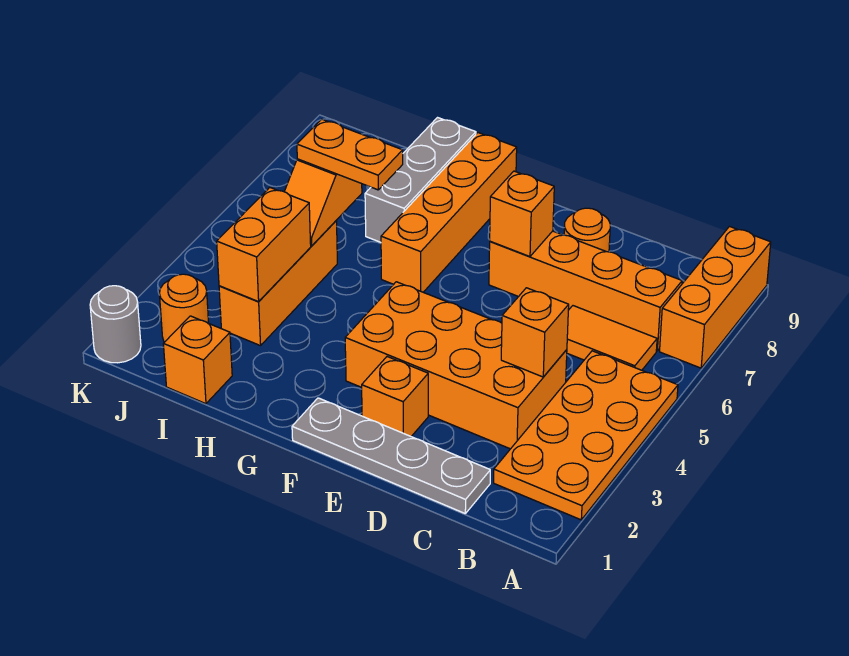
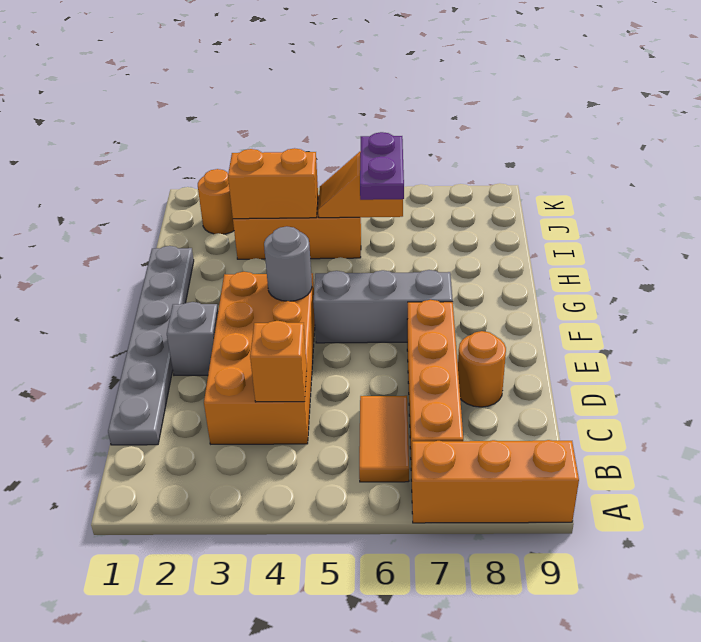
orange plate A2:B5 level 1 -> none
grey plate C1:F1 level 1 -> grey plate C1:H1 level 1
orange brick E2 level 1 -> grey brick E2 level 1
orange brick E7 level 2 -> none
orange brick G6:G9 level 1 -> none
orange plate H6:I6 level 3 -> purple plate H6:I6 level 3
grey brick H7:H9 level 1 -> grey brick F5:F7 level 1
orange brick I1 level 1 -> none
grey round brick K1 level 1 -> grey round brick F4 level 2

